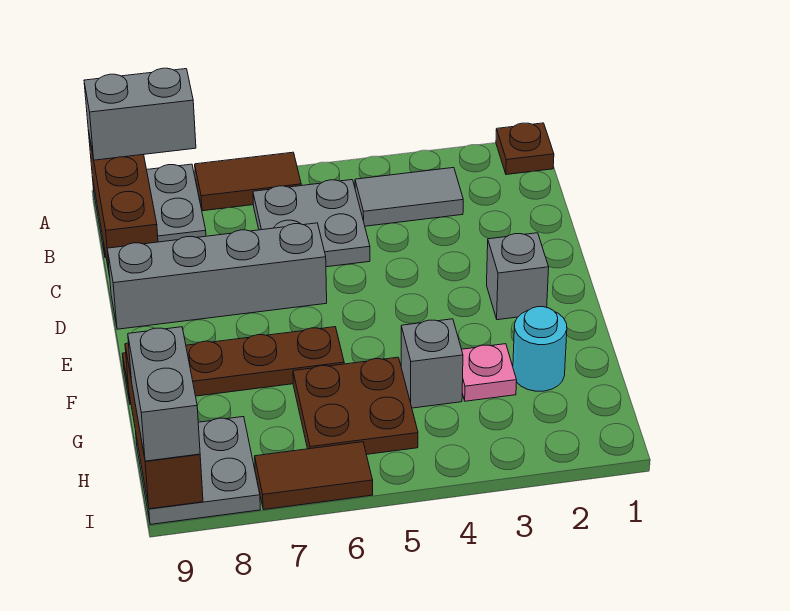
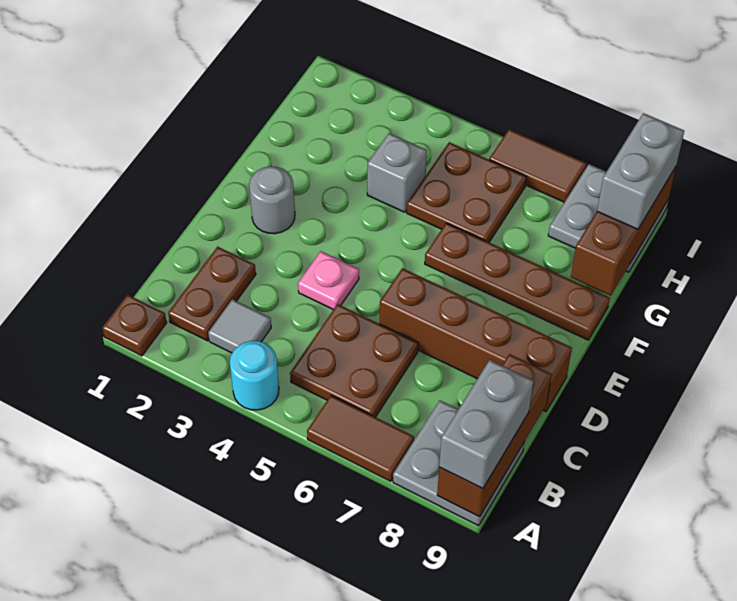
grey brick A8:A9 level 3 -> grey brick A9:B9 level 3
none -> brown plate B2:C2 level 1
grey tile B3:B4 level 1 -> grey tile B3 level 1
grey plate B5:C6 level 1 -> brown plate B5:C6 level 1
grey brick D6:D9 level 1 -> brown brick D6:D9 level 1
grey brick E2 level 1 -> grey round brick E2 level 1
cyan round brick G2 level 1 -> cyan round brick A4 level 1
pink plate G3 level 1 -> pink plate D4 level 1

